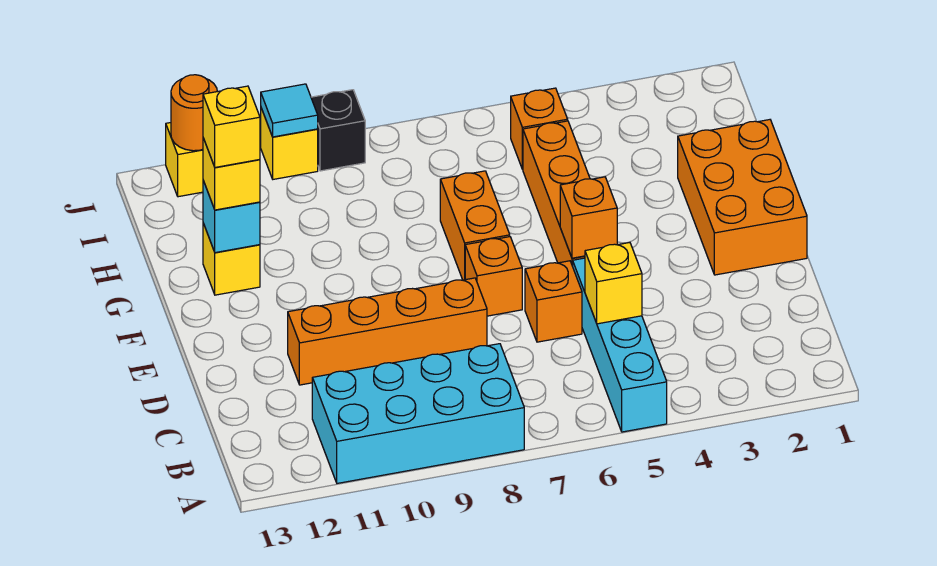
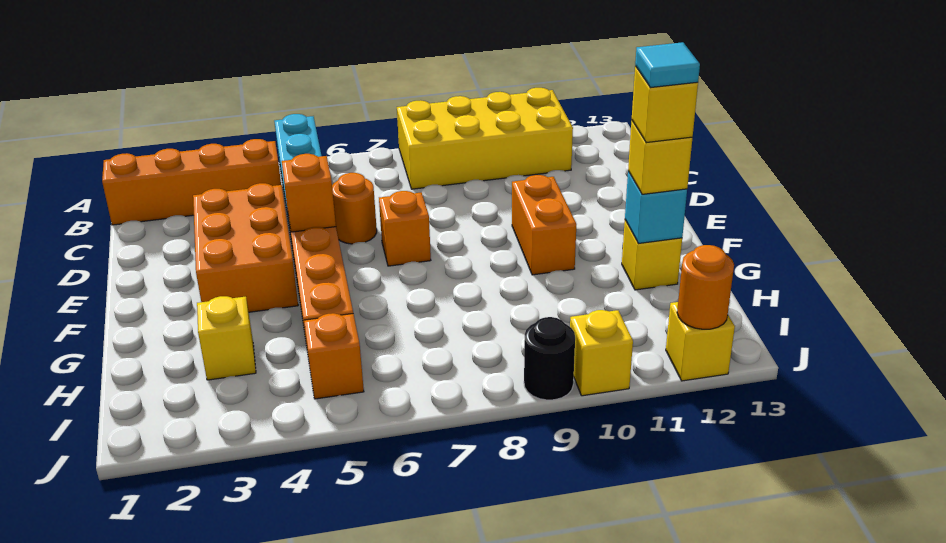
cyan brick A8:B11 level 1 -> yellow brick A8:B11 level 1
yellow brick C5 level 2 -> yellow brick H3 level 1
orange brick D6 level 1 -> orange round brick D6 level 1
orange brick D8:D11 level 1 -> orange brick B1:B4 level 1
orange brick E1:G2 level 1 -> orange brick D3:F4 level 1
orange brick F7:G7 level 1 -> orange brick E10:F10 level 1
black brick J9 level 1 -> black round brick J9 level 1
cyan tile J10 level 2 -> cyan tile G12 level 5

